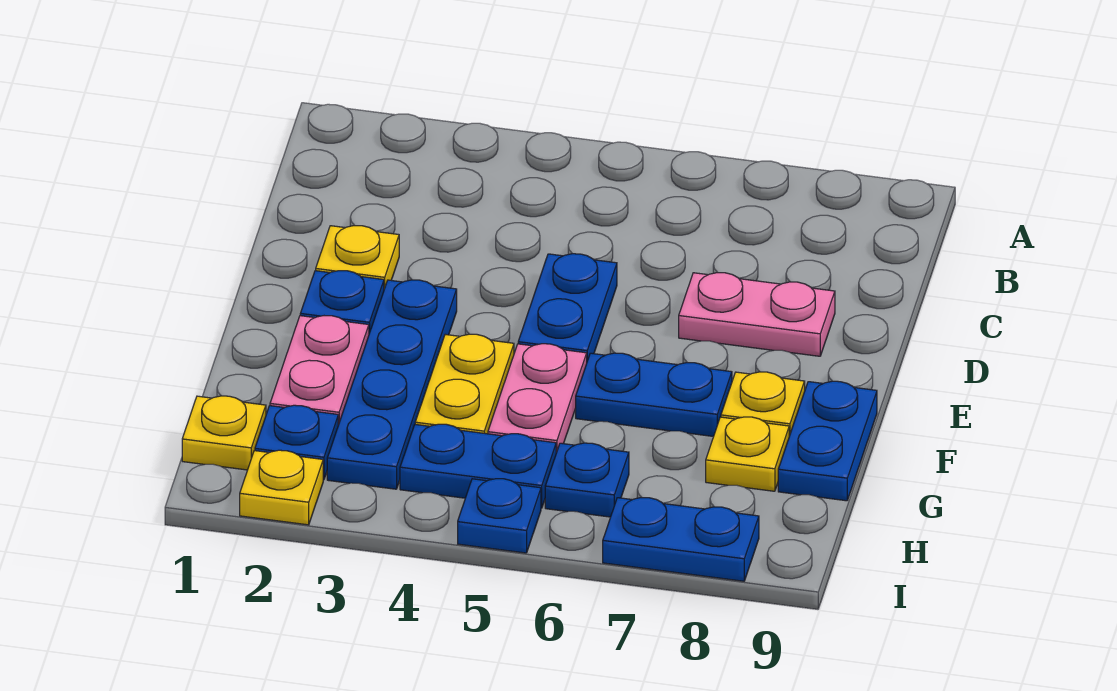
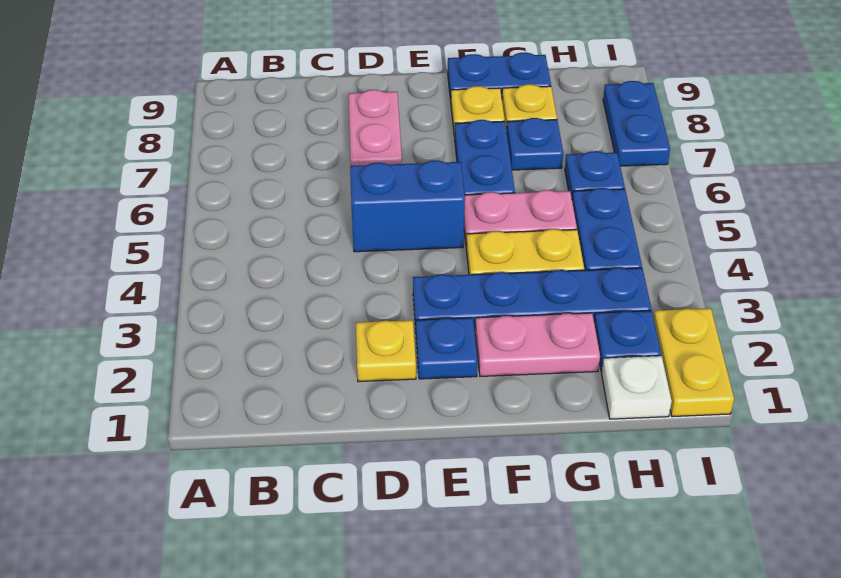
blue plate D5:E5 level 1 -> blue brick D5:E5 level 1
yellow plate H1 level 1 -> white plate H1 level 1
yellow plate I2 level 1 -> yellow plate I1:I2 level 1
blue plate I5 level 1 -> blue plate G7 level 1

